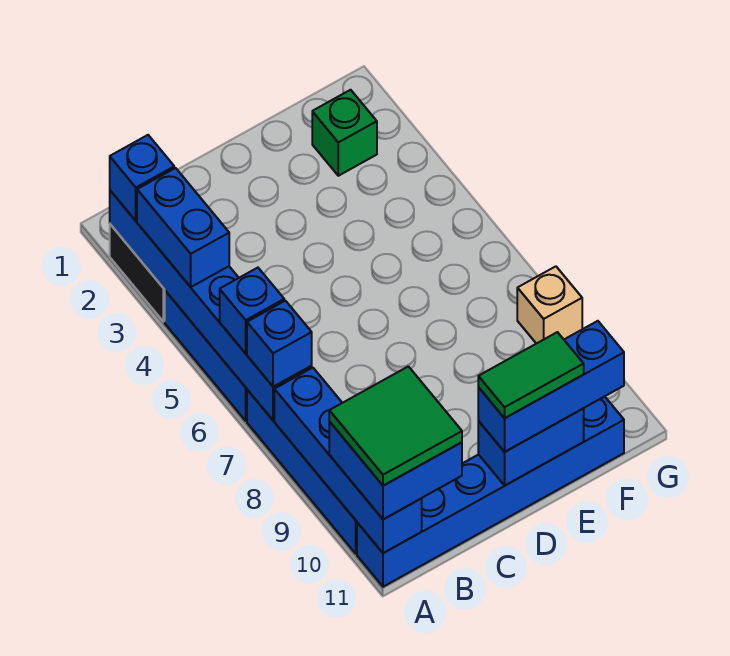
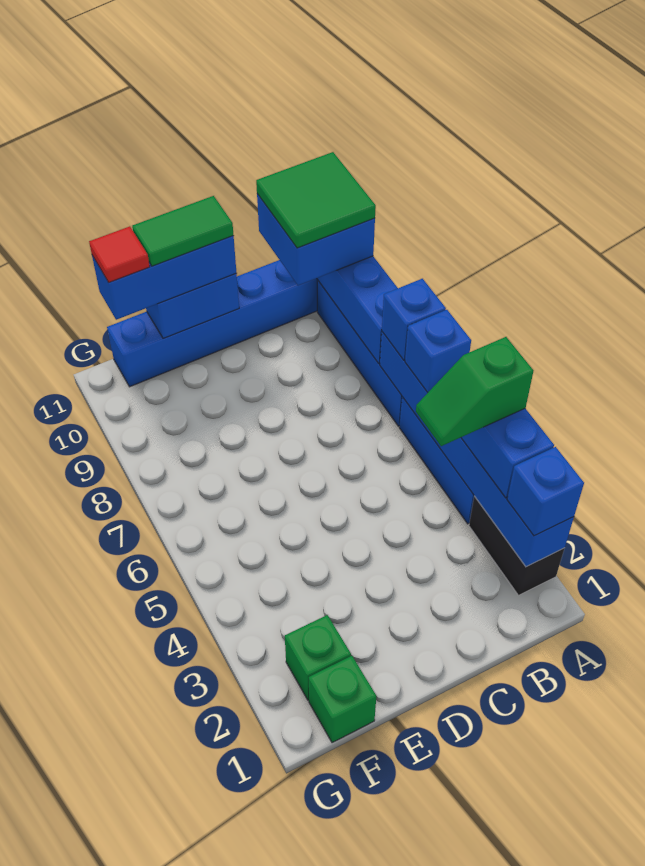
none -> green slope A4:B4 level 4 top A
none -> green brick F1 level 1
none -> red tile F11 level 4
tan brick G8 level 1 -> none

